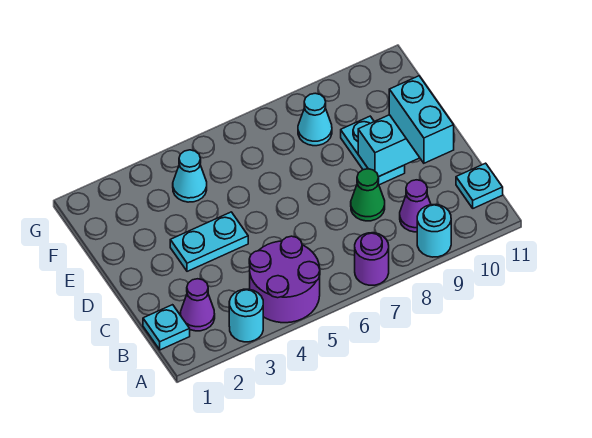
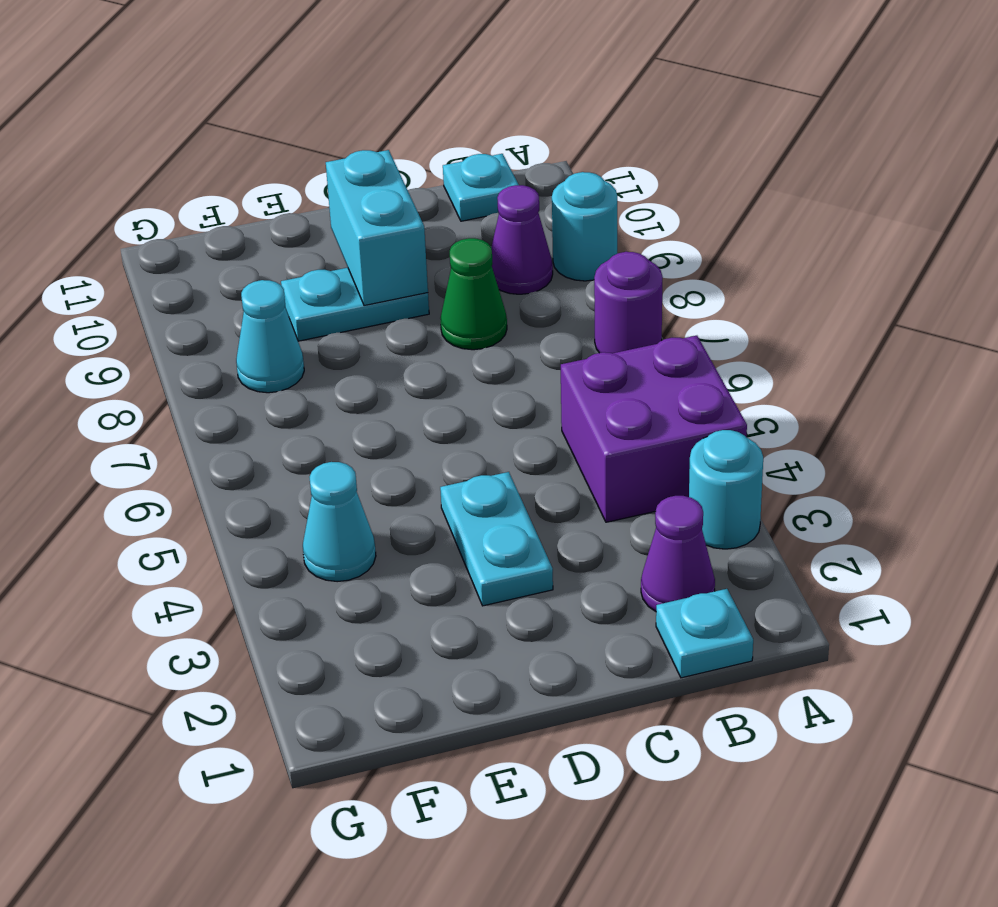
purple round brick A4:B5 level 1 -> purple brick A4:B5 level 1
cyan brick C10:D10 level 3 -> none

